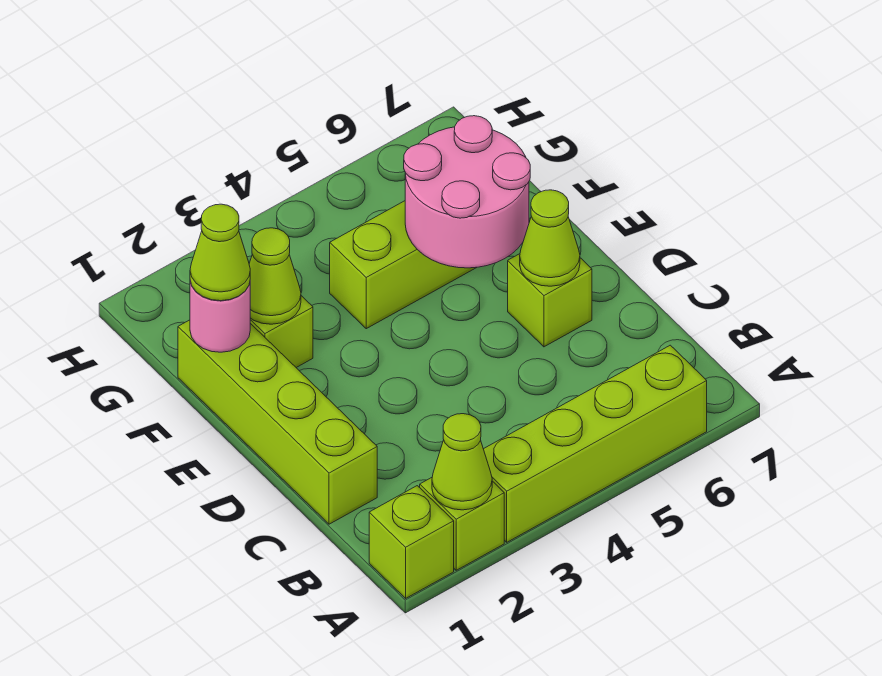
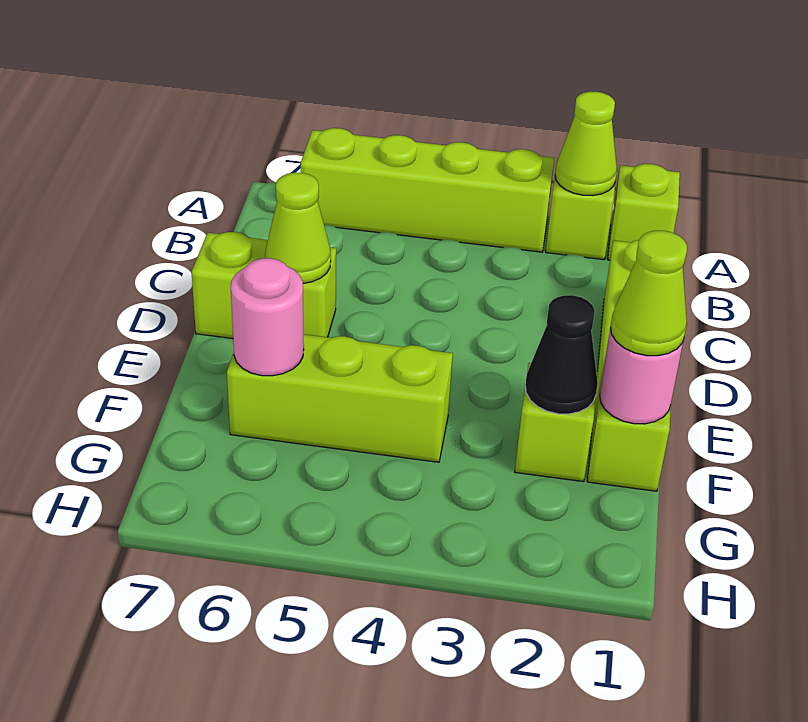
lime brick D6 level 1 -> lime brick D6:D7 level 1
pink round brick E5:F6 level 2 -> pink round brick F6 level 2
lime cone F2 level 2 -> black cone F2 level 2

